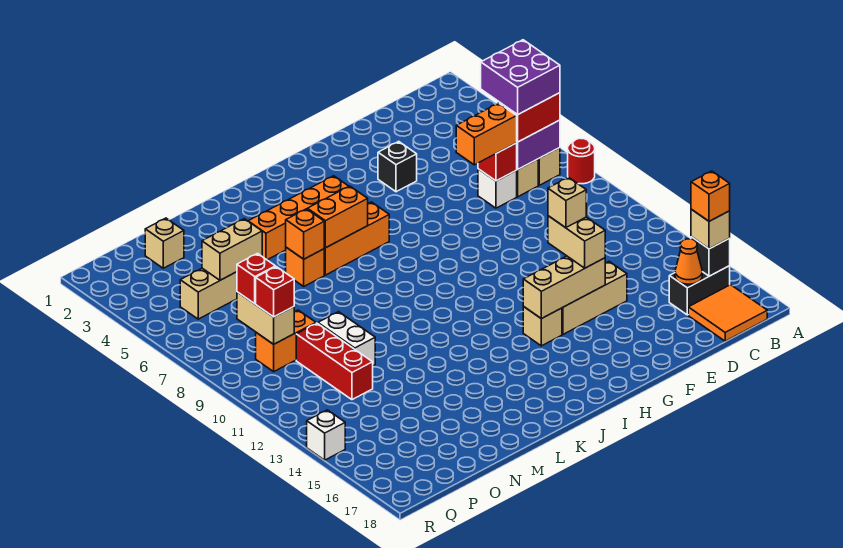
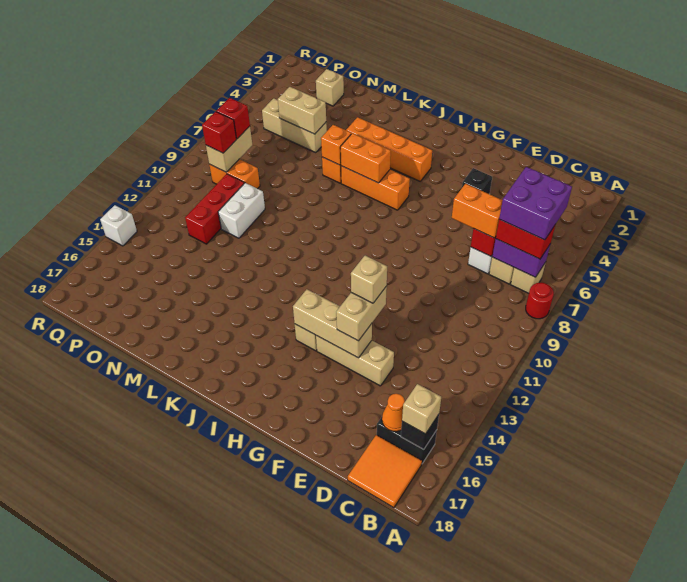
orange brick B16 level 4 -> none

